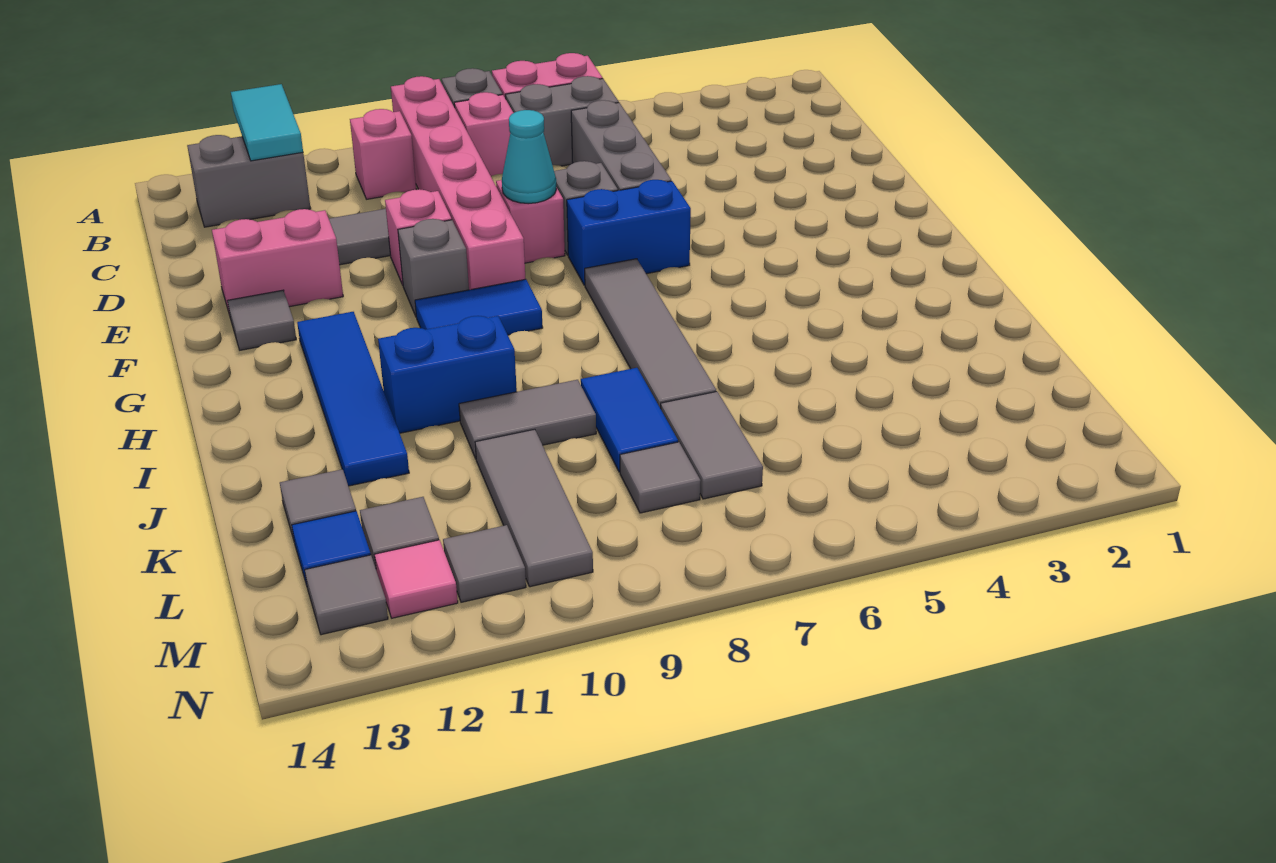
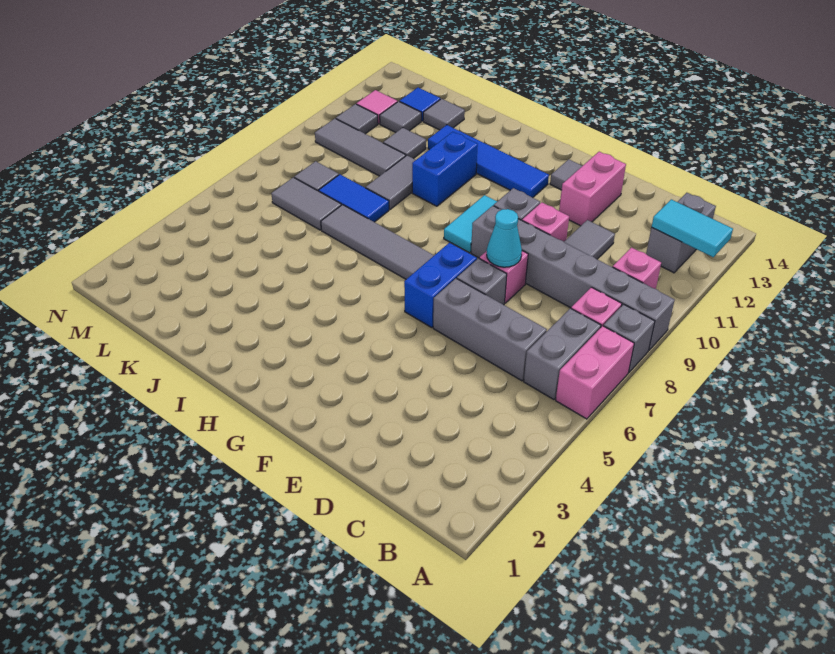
pink brick A9:F9 level 1 -> grey brick A9:F9 level 1
blue tile G9:G10 level 1 -> cyan tile G9:G10 level 1
grey tile M13 level 1 -> grey tile K11 level 1

